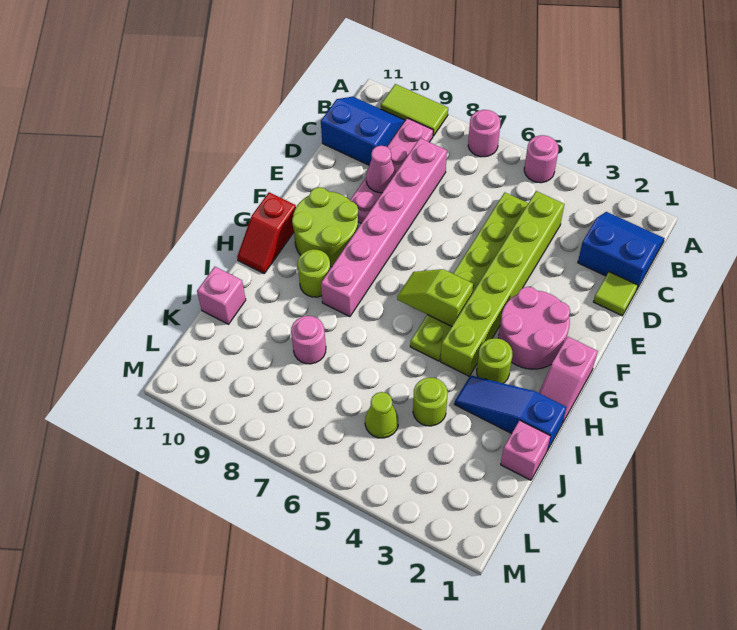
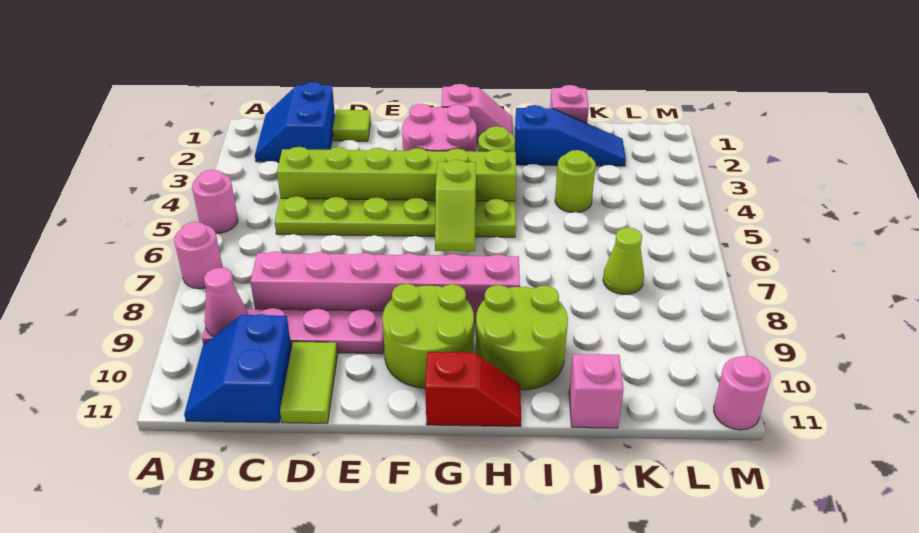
lime tile A9:A10 level 1 -> lime tile D10:D11 level 1
pink cone D9 level 2 -> pink cone B9 level 2
lime round brick H9 level 1 -> lime round brick H9:I10 level 1
blue slope I1:I3 level 1 top 1 -> blue slope I2:K2 level 1 top I
pink round brick J8 level 1 -> pink round brick M11 level 1
lime cone K5 level 1 -> lime cone K7 level 1

